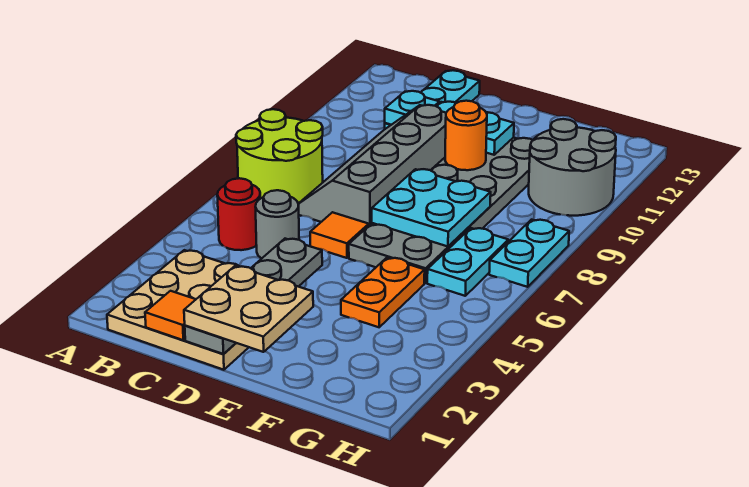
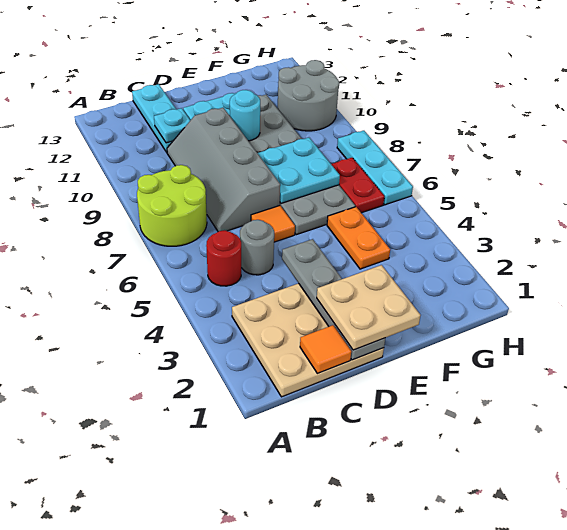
orange round brick E10 level 2 -> cyan round brick E10 level 2
cyan plate G6:G7 level 1 -> red plate G6:G7 level 1
cyan plate H7:H8 level 1 -> cyan plate H6:H8 level 1

